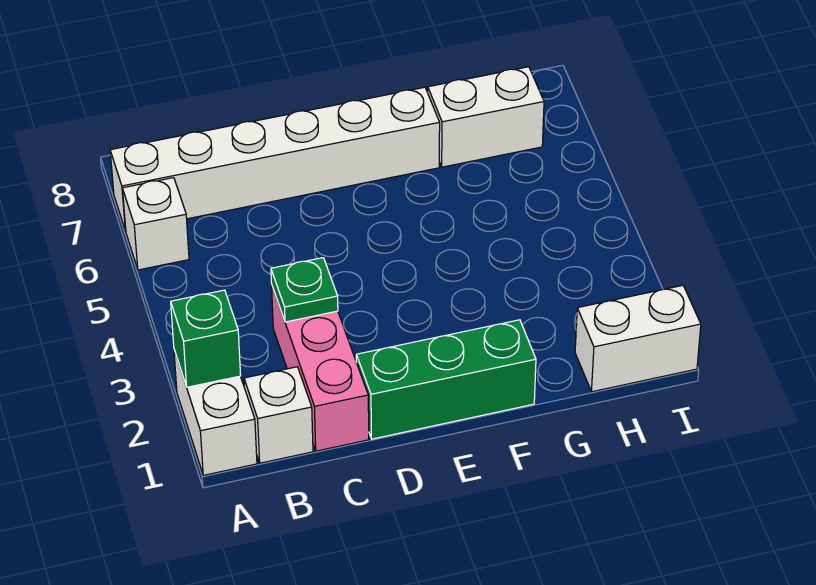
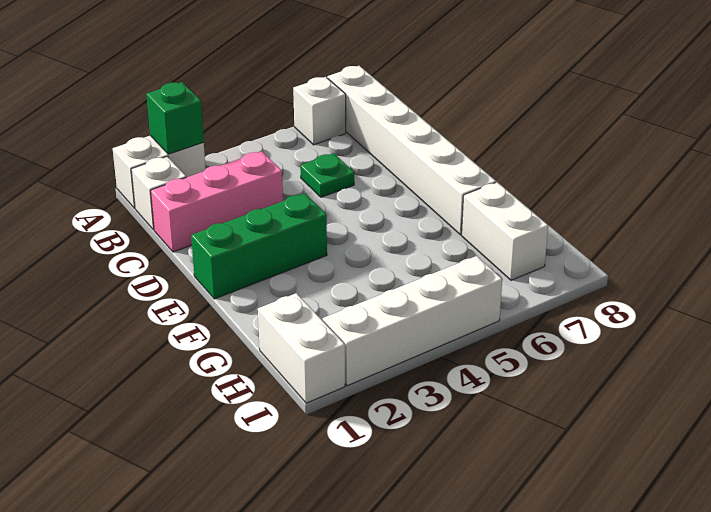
green plate C3 level 2 -> green plate C5 level 1
green brick D1:F1 level 1 -> green brick E1:E3 level 1
none -> white brick I2:I5 level 1

